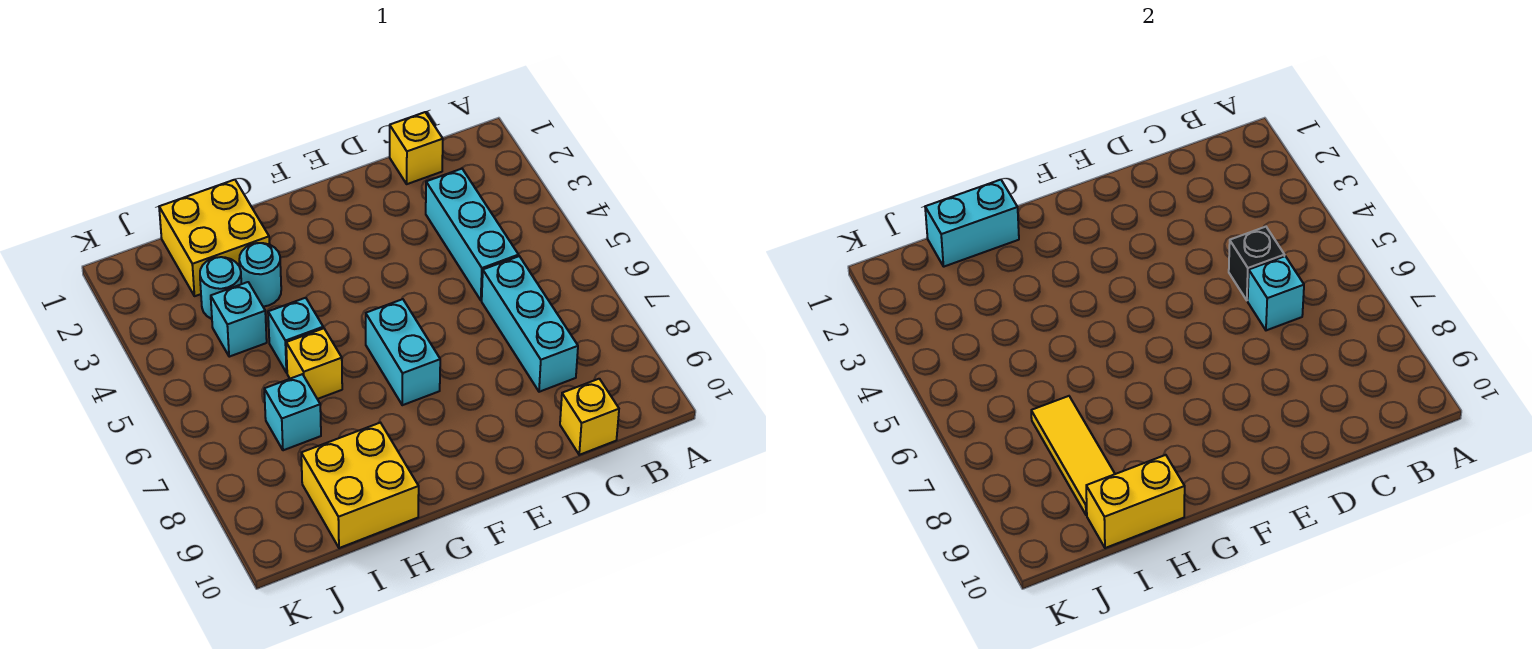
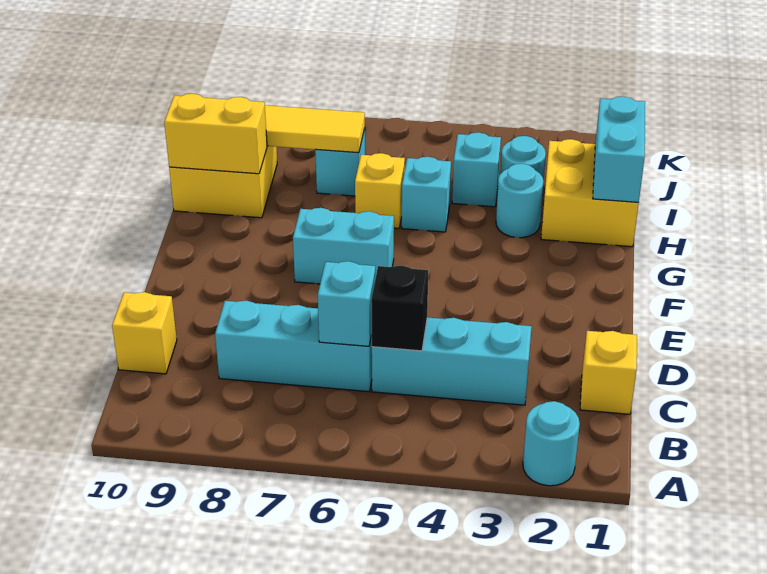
none -> cyan round brick A2 level 1
yellow brick H10:I10 level 2 -> yellow brick H9:H10 level 2

